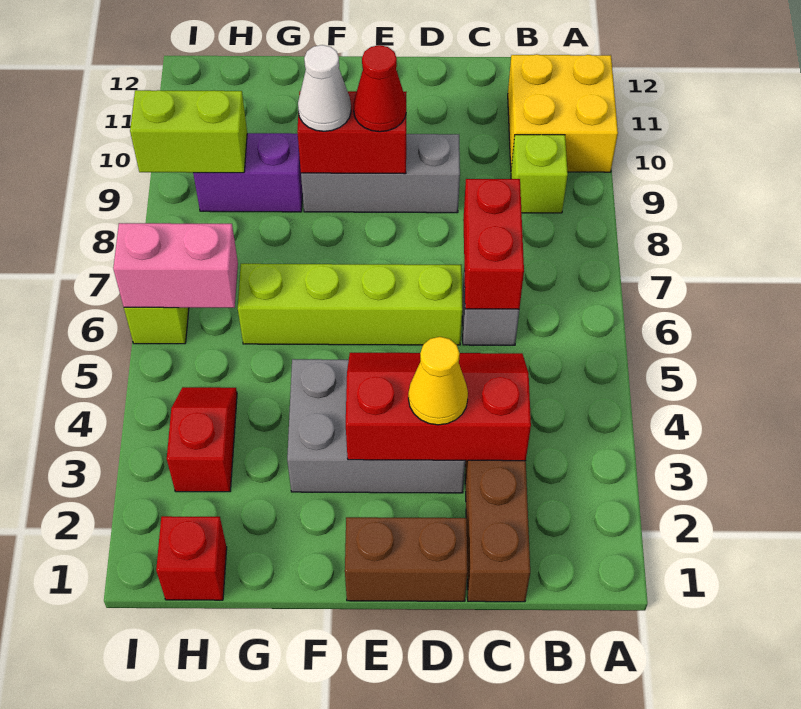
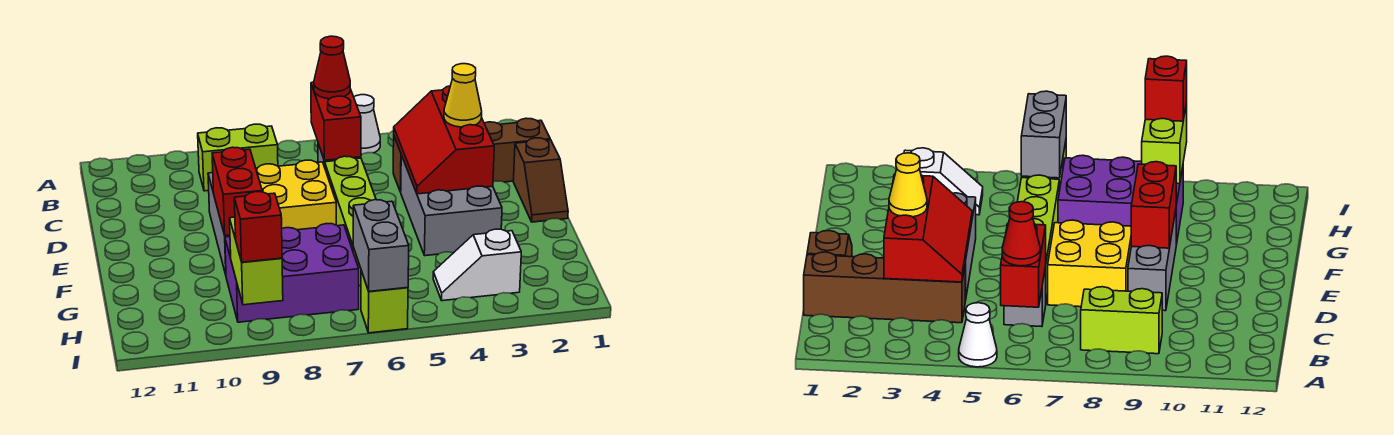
yellow brick A10:B11 level 1 -> yellow brick D7:E8 level 1
lime brick B9 level 1 -> lime brick B8:B9 level 1
red brick C6:C7 level 2 -> red brick B6:C6 level 2
brown brick D1:E1 level 1 -> brown slope D1:E1 level 1 top D
red cone E9 level 3 -> red cone B6 level 3
white cone F9 level 3 -> white cone A5 level 1
purple brick G9:H9 level 1 -> purple brick G7:H9 level 1
red brick H1 level 1 -> red brick I9 level 3
red slope H3:H4 level 1 top 3 -> white slope H3:H4 level 1 top 3
pink brick H6:I6 level 2 -> grey brick H6:I6 level 2

